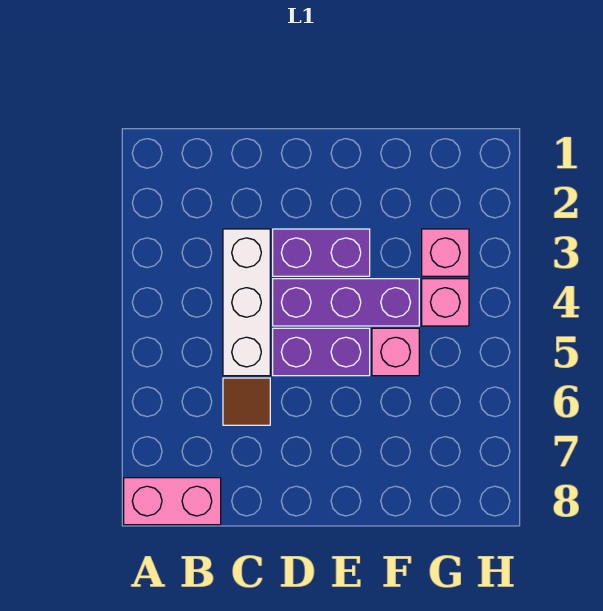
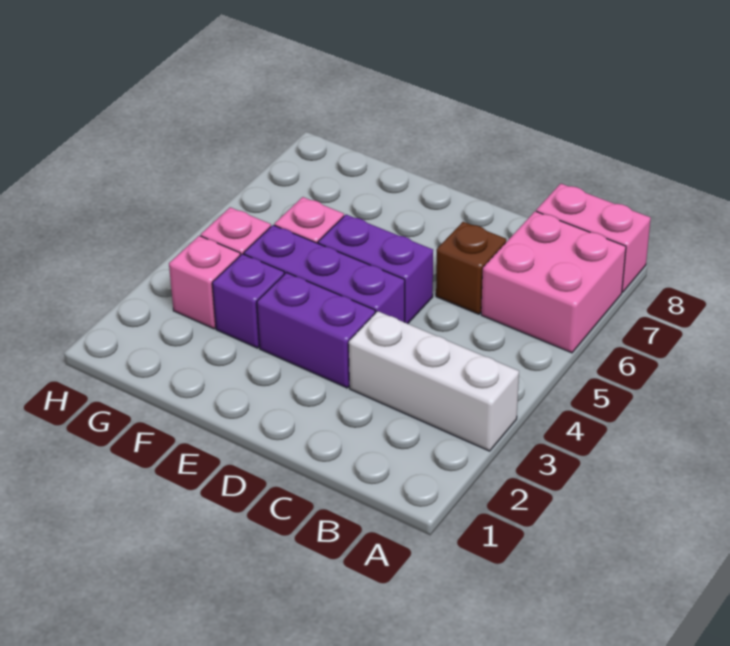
none -> pink brick A6:B7 level 1
white brick C3:C5 level 1 -> white brick A3:C3 level 1
brown tile C6 level 1 -> brown brick C6 level 1
none -> purple brick F3 level 1

